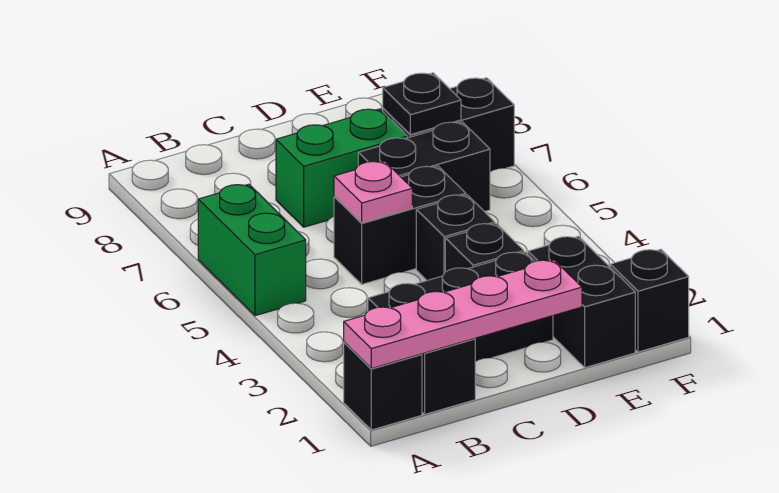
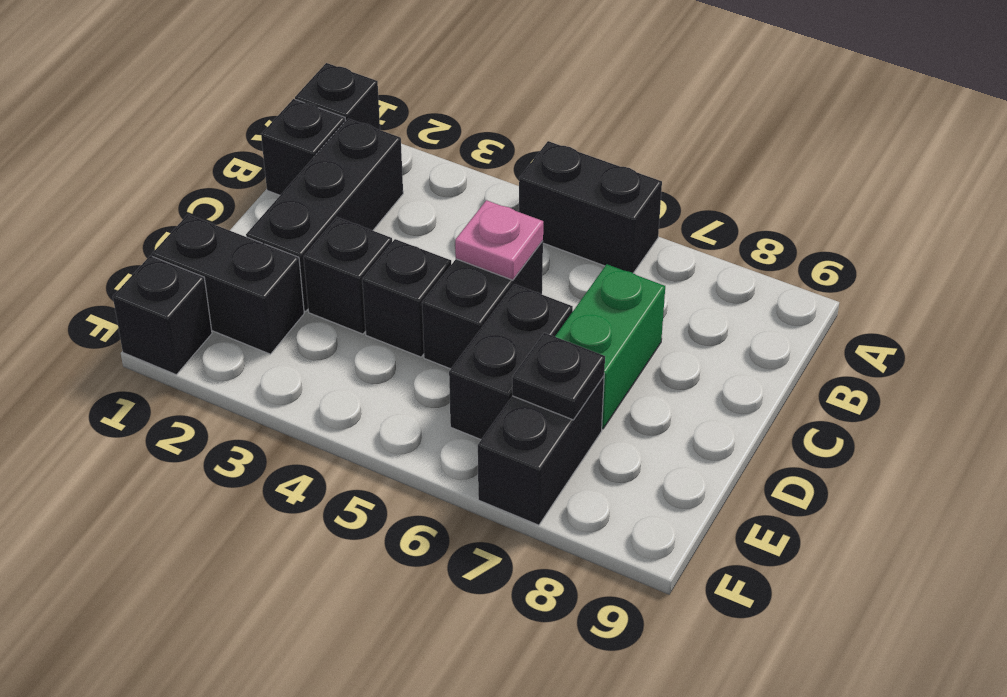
pink plate A1:D1 level 2 -> none
green brick A5:A6 level 1 -> black brick A5:A6 level 1

